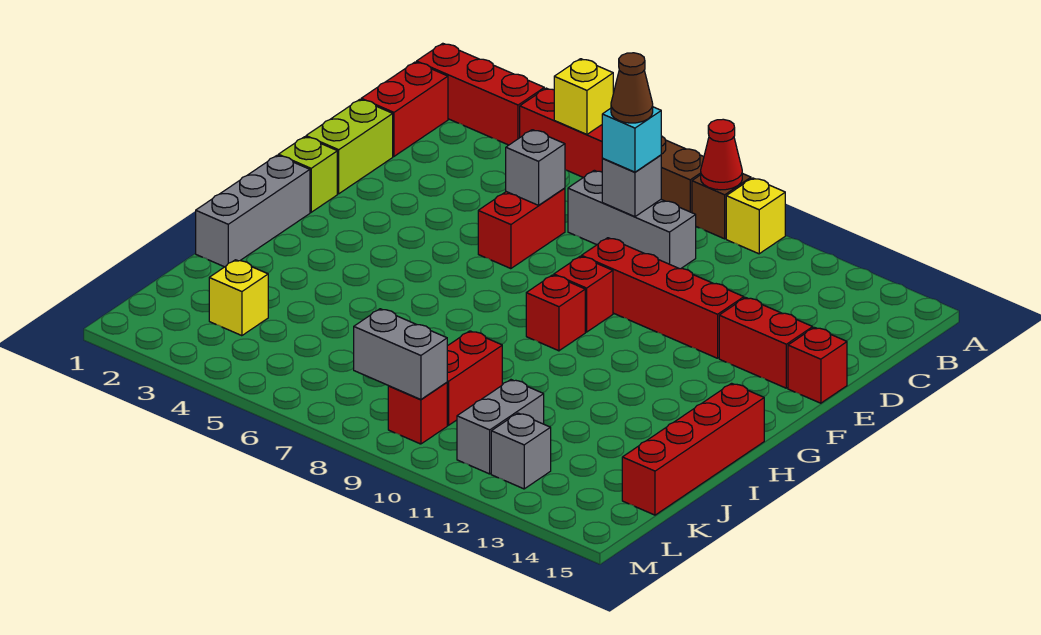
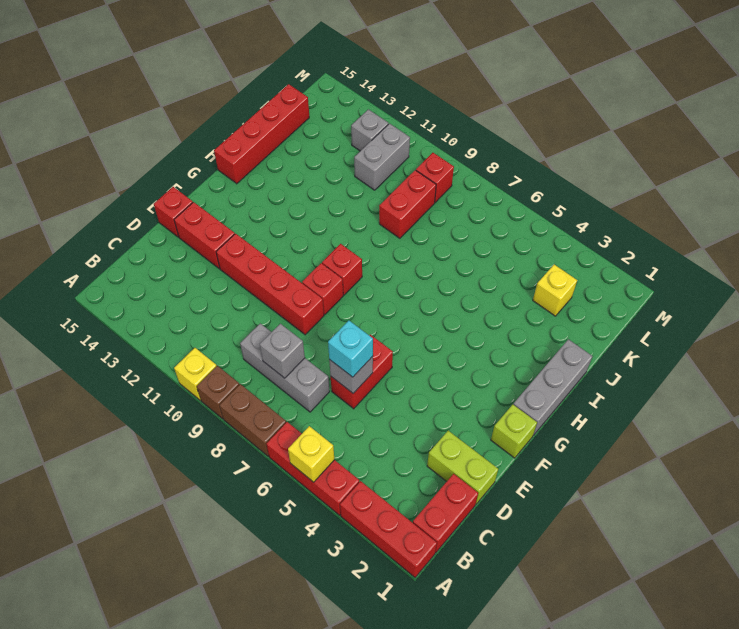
red cone A9 level 2 -> none
cyan brick C8 level 3 -> cyan brick D6 level 3
brown cone C8 level 4 -> none
lime brick D1:E1 level 1 -> lime brick D1:D2 level 1
grey brick L8:L9 level 2 -> none

